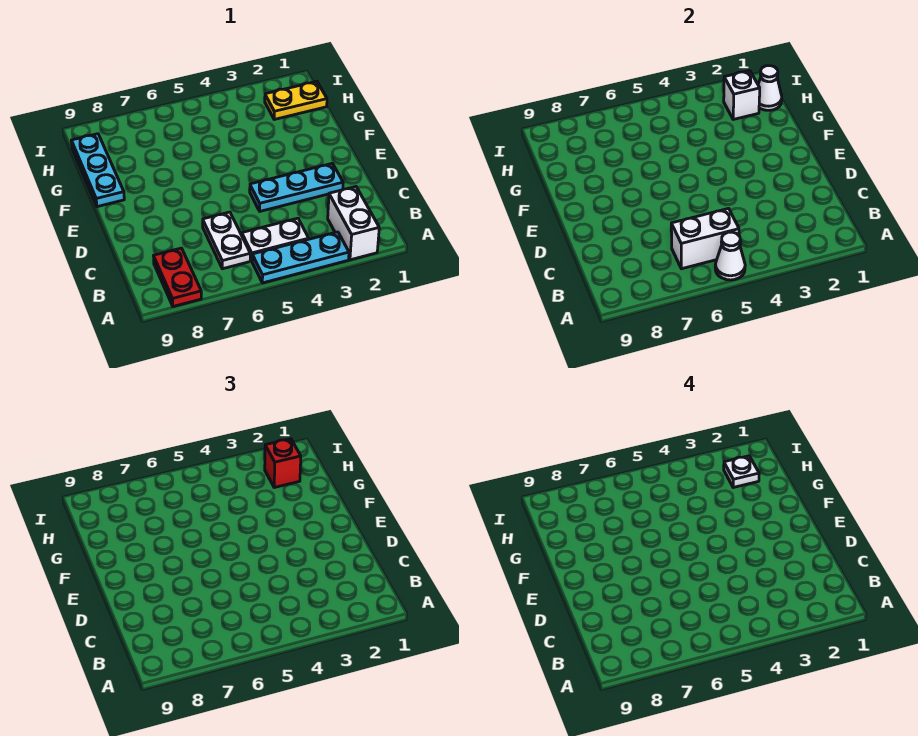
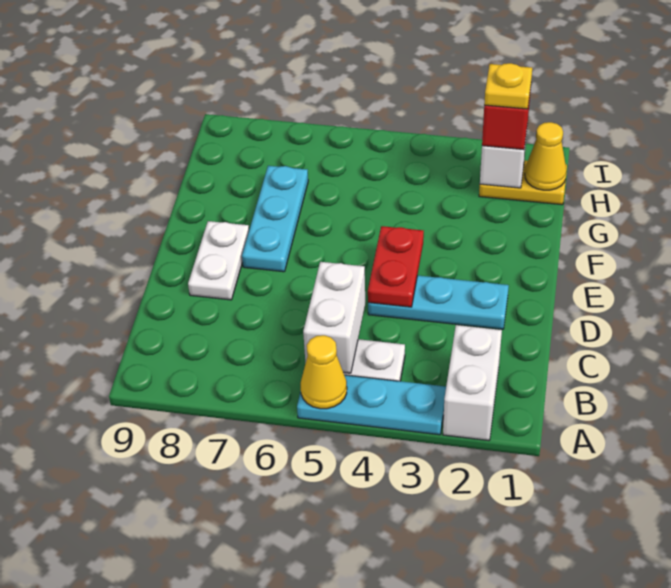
white cone A5 level 2 -> yellow cone A5 level 2
red plate A8:B8 level 1 -> red plate D4:E4 level 2
white brick B5:B6 level 2 -> white brick B5:C5 level 2
white plate B6:C6 level 1 -> white plate D8:E8 level 1
cyan plate F9:H9 level 1 -> cyan plate E7:G7 level 1
white cone H1 level 2 -> yellow cone H1 level 2
white plate H2 level 4 -> yellow plate H2 level 4

